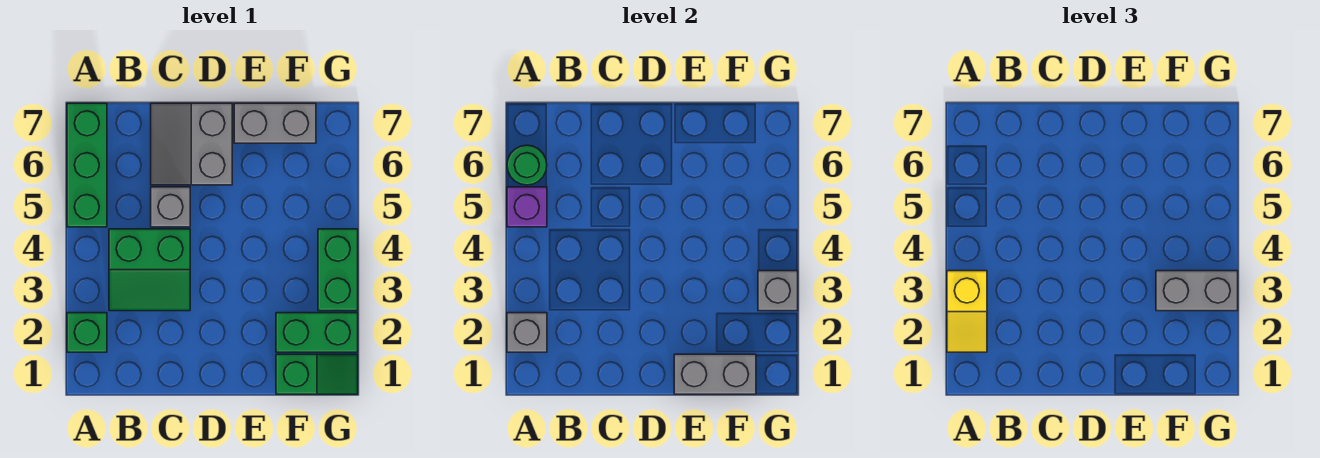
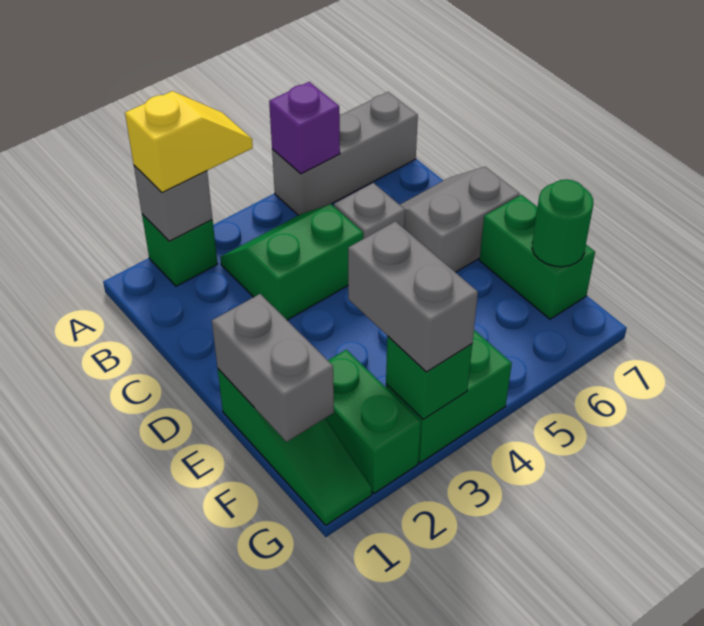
yellow slope A2:A3 level 3 top 3 -> yellow slope A2:A3 level 3 top 2
green brick A5:A7 level 1 -> grey brick A5:A7 level 1
green round brick A6 level 2 -> green round brick F7 level 2
green slope B3:C4 level 1 top 4 -> green slope B3:C4 level 1 top C
grey brick E7:F7 level 1 -> green brick E7:F7 level 1
green slope F1:G1 level 1 top F -> green slope E1:G1 level 1 top E
grey brick G3 level 2 -> green brick G3 level 2

